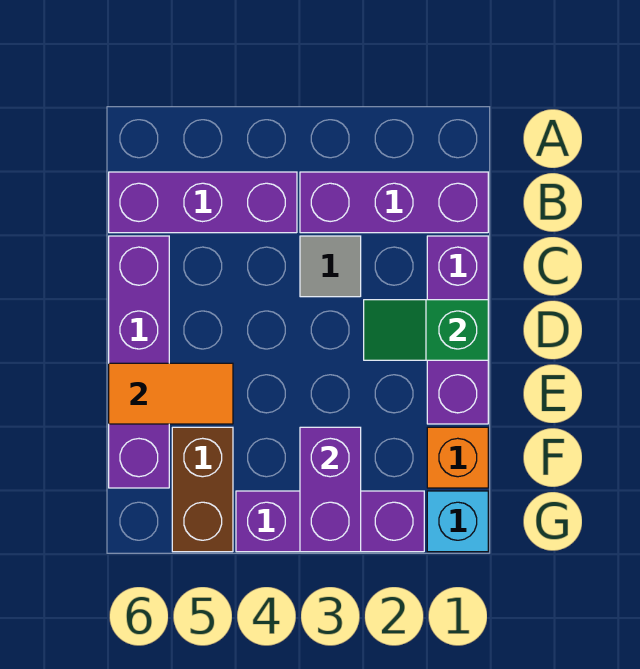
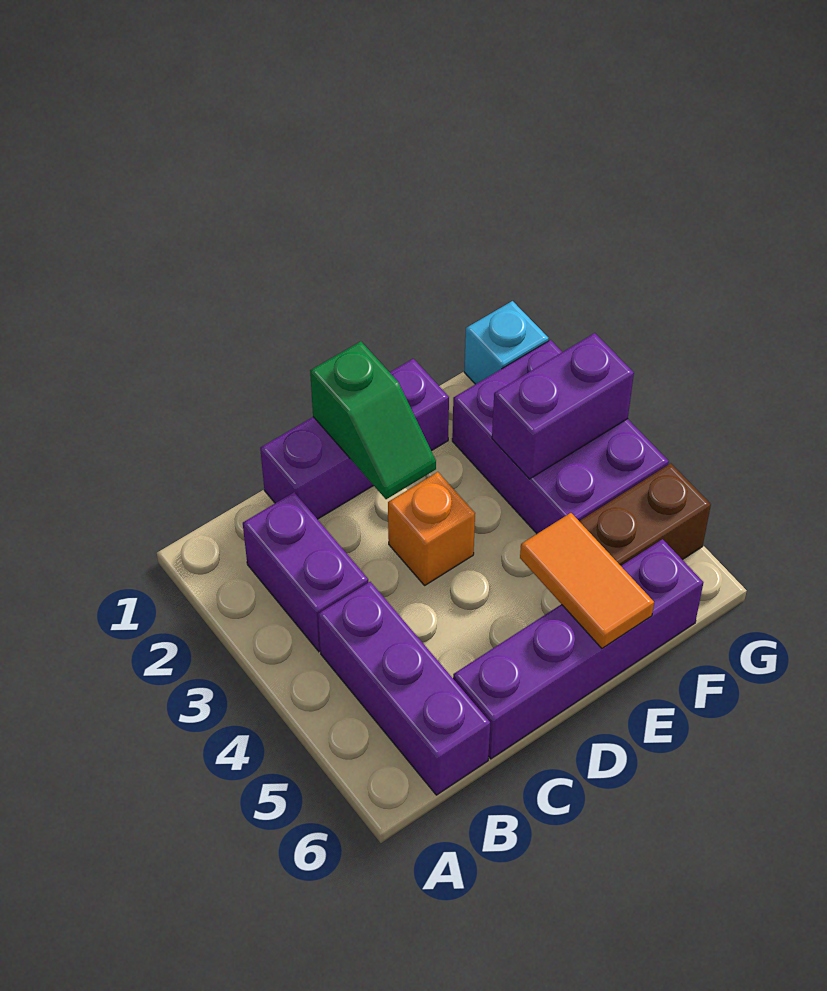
purple brick B1:B3 level 1 -> purple brick B2:B3 level 1
grey tile C3 level 1 -> none
orange brick F1 level 1 -> orange brick D3 level 1
purple brick G2:G4 level 1 -> purple brick F2:G4 level 1

